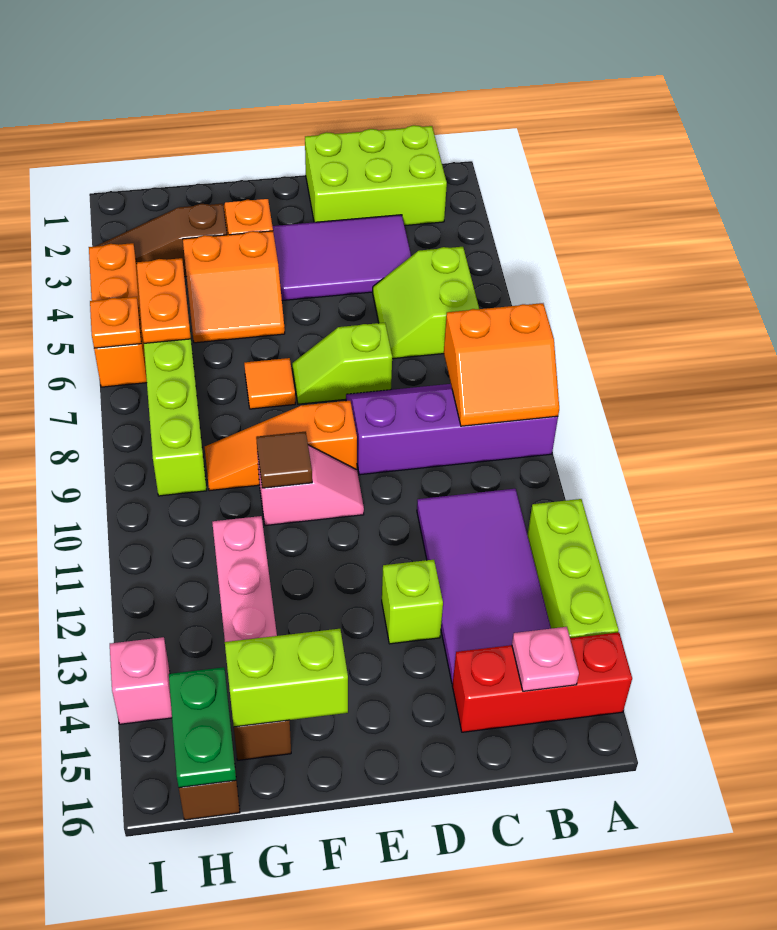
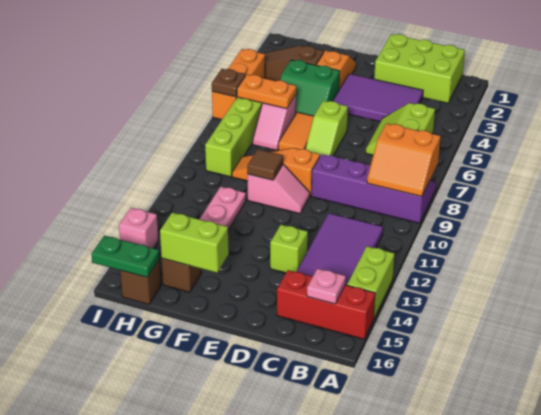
lime brick A12:A14 level 1 -> lime brick A13:A14 level 1
lime slope D7:E7 level 1 top D -> lime slope E6:E7 level 1 top 6
orange slope F4:G5 level 1 top 4 -> green slope F4:G5 level 1 top 4
orange tile F7 level 1 -> orange tile F6:F7 level 1
none -> pink slope G6:G7 level 1 top 6
orange plate H5:H6 level 2 -> orange plate G6:H6 level 2
green plate H15:H16 level 2 -> green plate H16:I16 level 2
orange plate I6 level 2 -> brown plate I6 level 2

